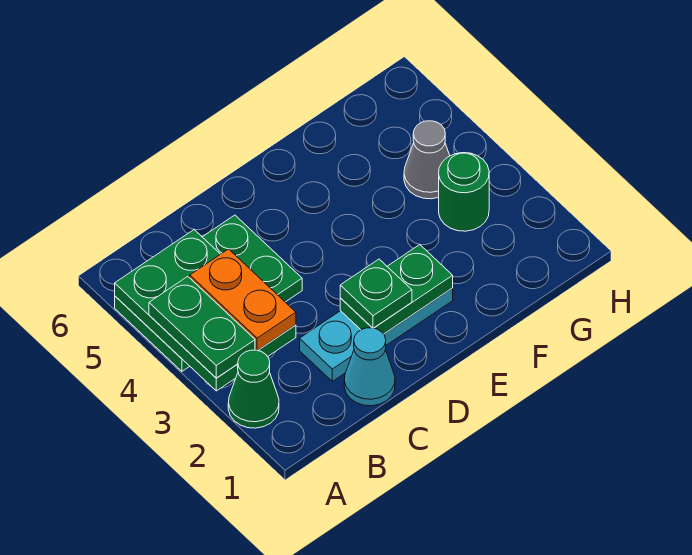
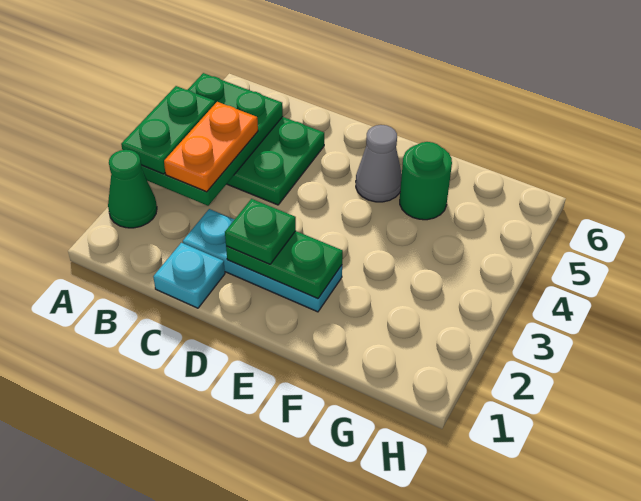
cyan cone C1 level 1 -> cyan plate C1 level 1
green round brick G3 level 1 -> green round brick F5 level 1
grey cone G4 level 1 -> grey cone E5 level 1

